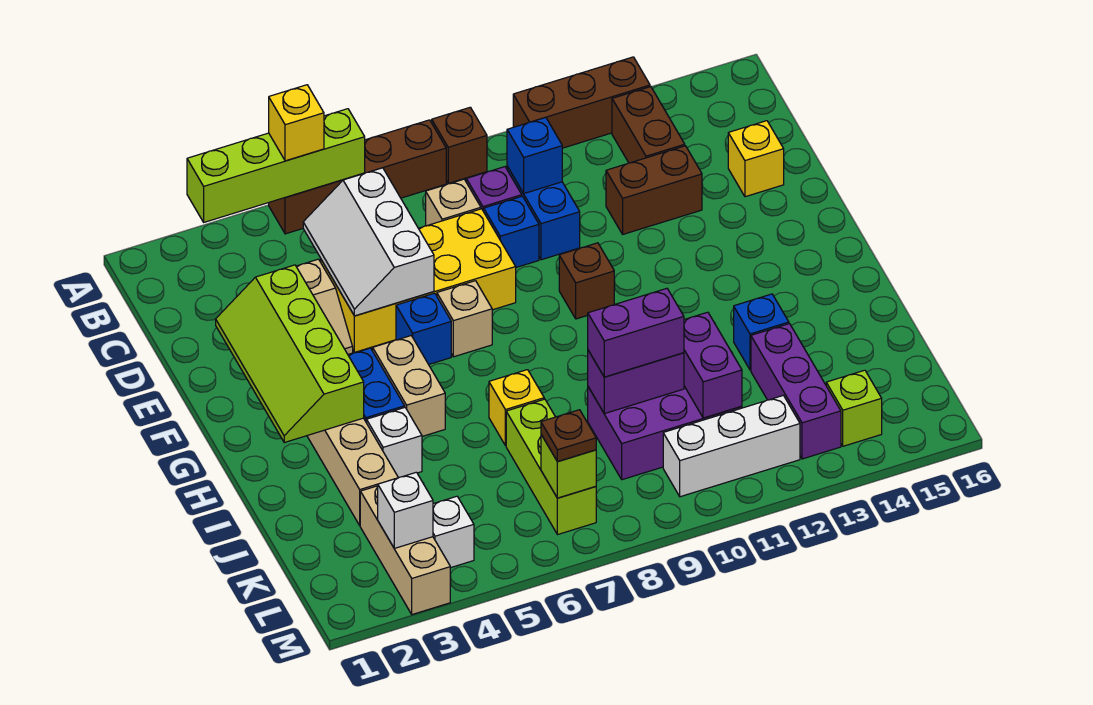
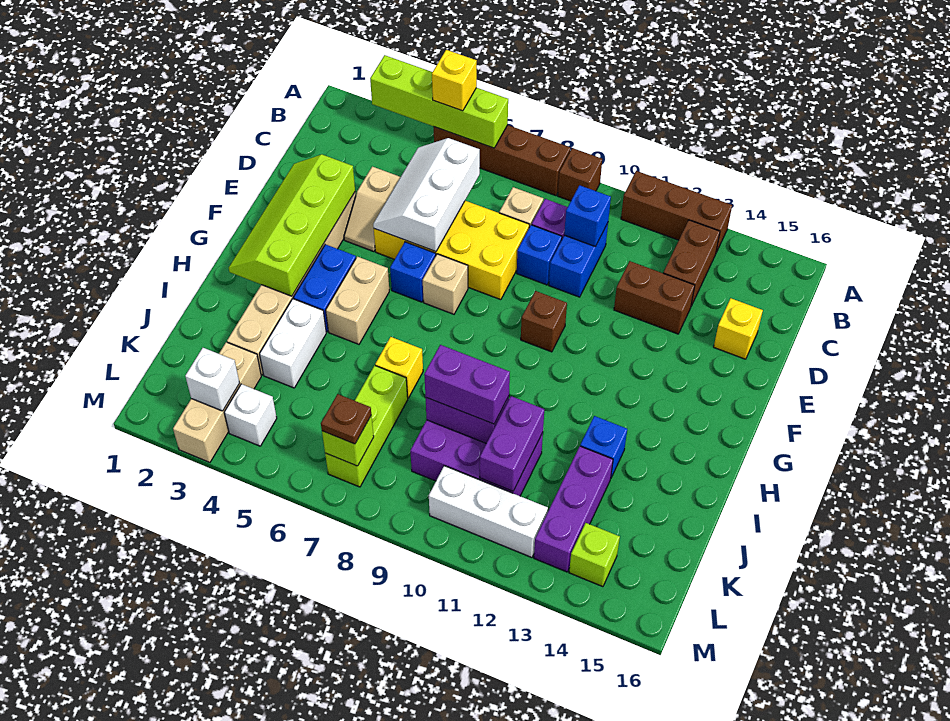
white brick I4 level 1 -> white brick I4:J4 level 1

